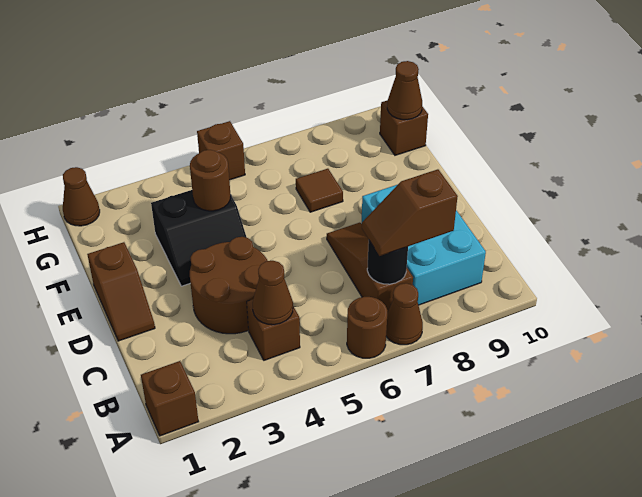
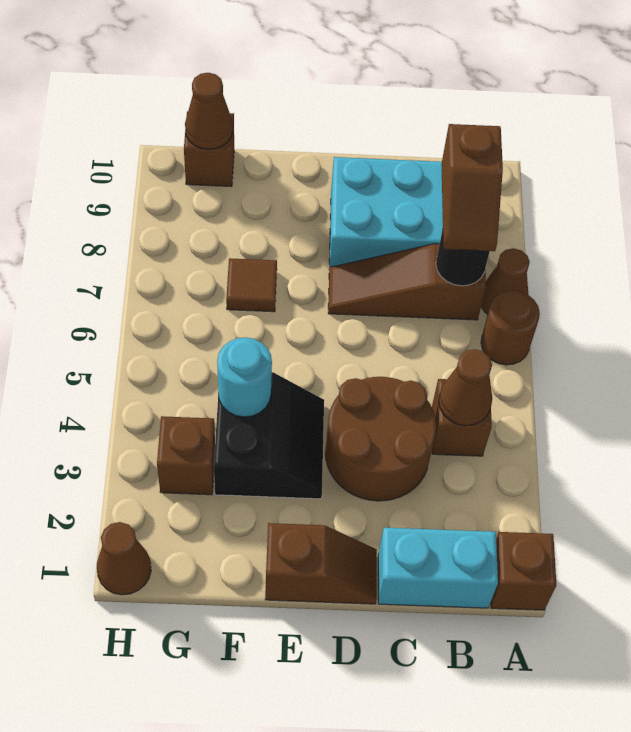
none -> cyan brick B1:C1 level 1
brown round brick F4 level 2 -> cyan round brick F4 level 2
brown brick H5 level 1 -> brown brick G3 level 1

